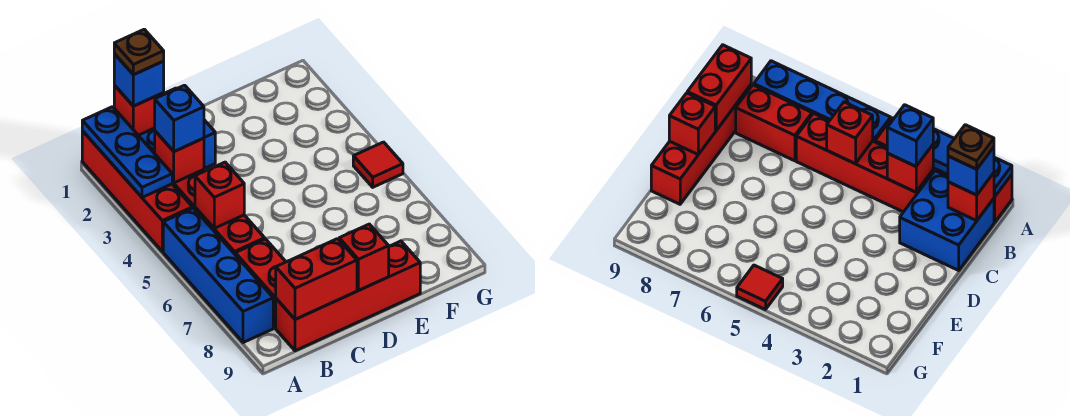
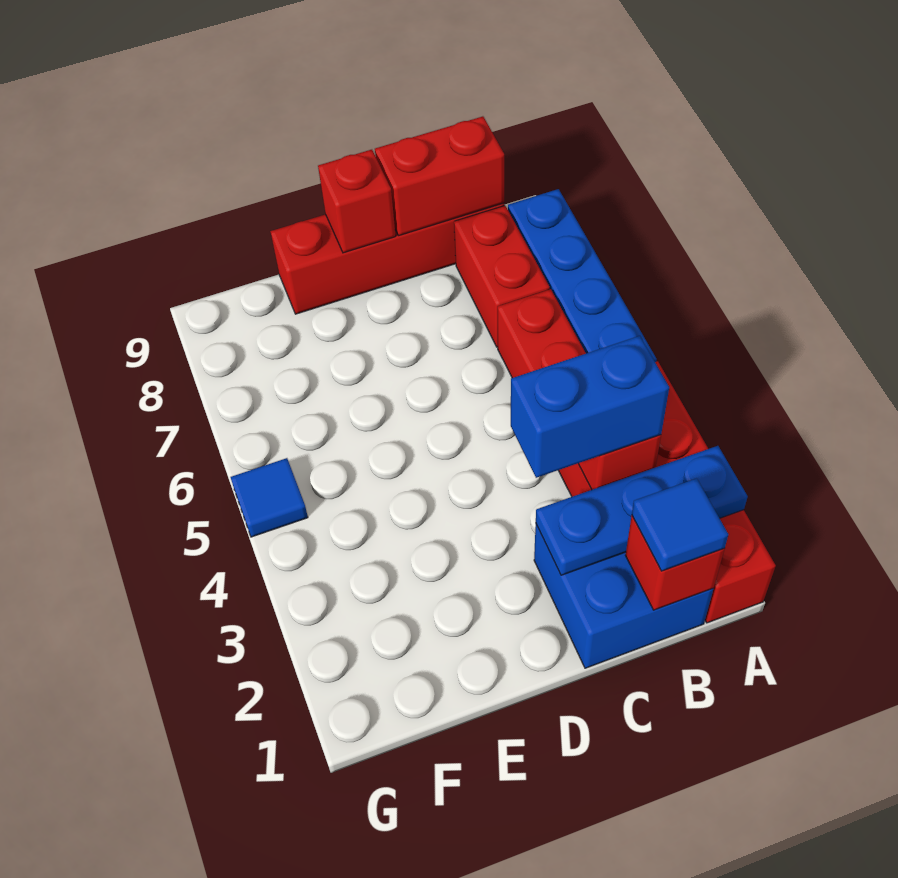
blue plate A1:A3 level 2 -> blue plate A2:C2 level 2
blue brick B1 level 3 -> blue tile B1 level 3
brown plate B1 level 4 -> none
blue brick B3 level 3 -> blue brick B3:C3 level 3
red brick B5 level 2 -> none
red tile G5 level 1 -> blue tile G5 level 1

